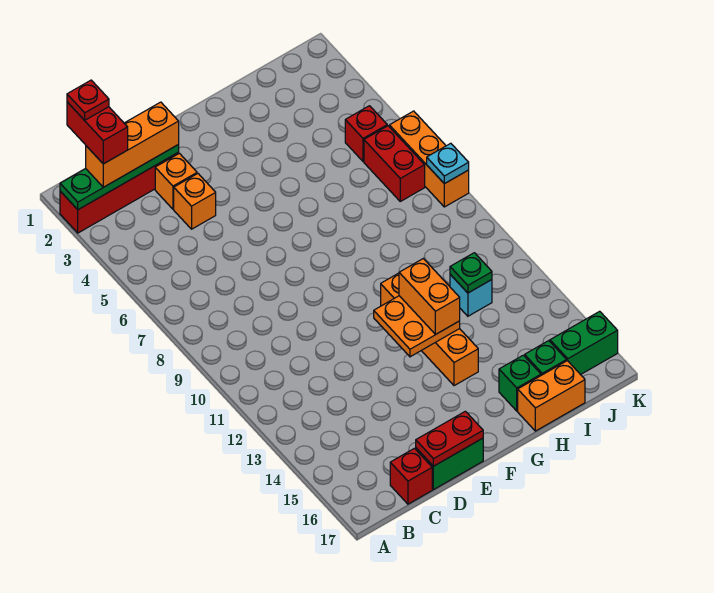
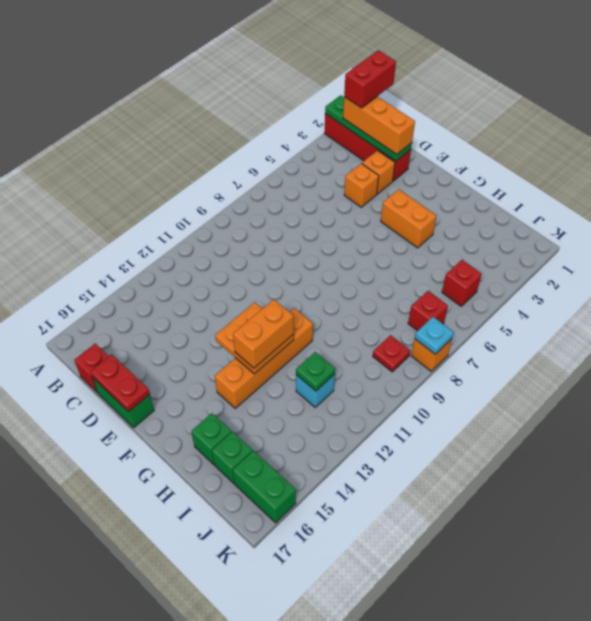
red plate B1 level 5 -> red plate J9 level 1
orange brick H17:I17 level 1 -> orange brick F4:G4 level 1
red brick J6:J7 level 1 -> red brick J7 level 1
orange brick K6:K8 level 1 -> orange brick K8 level 1

